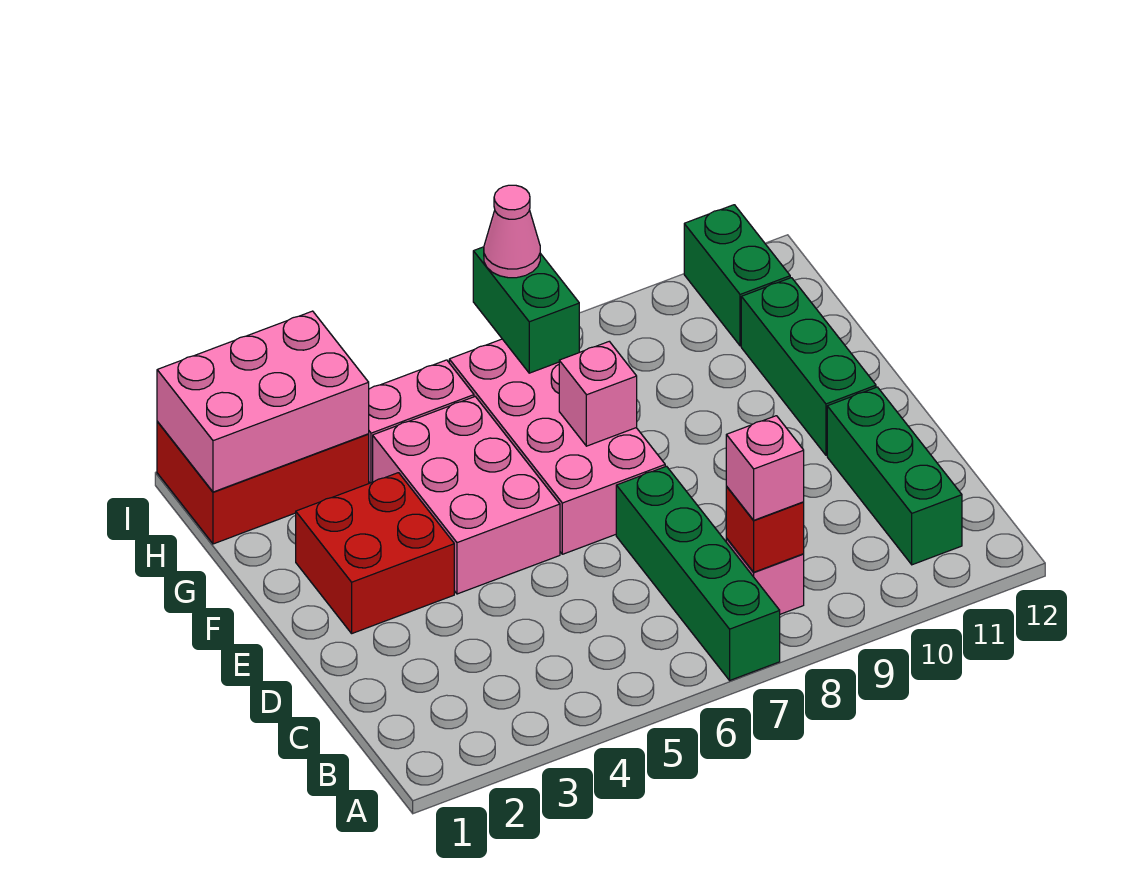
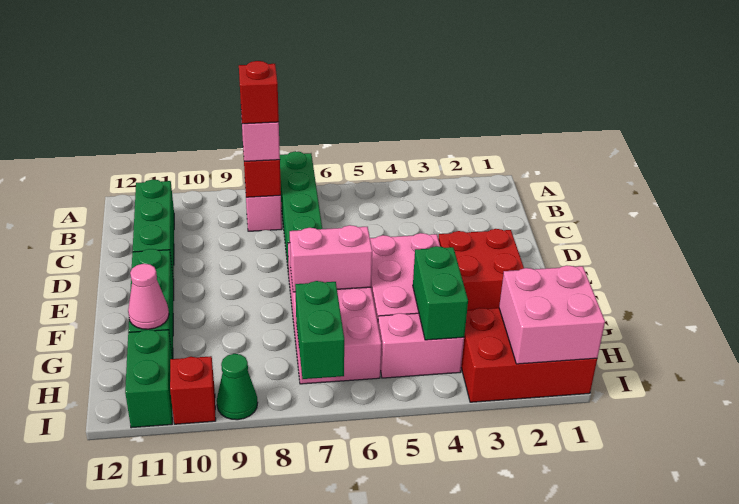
none -> red brick B8 level 4
pink brick F7 level 2 -> pink brick F6:F7 level 2
none -> green brick G4:H4 level 2
pink brick H1:I3 level 2 -> pink brick H1:I2 level 2
pink cone I7 level 3 -> pink cone G11 level 2
none -> green cone I9 level 1
none -> red brick I10 level 1

